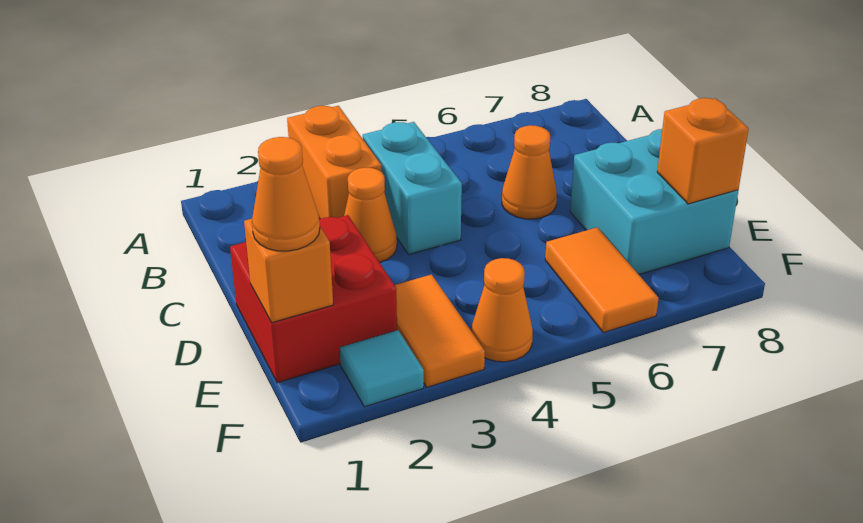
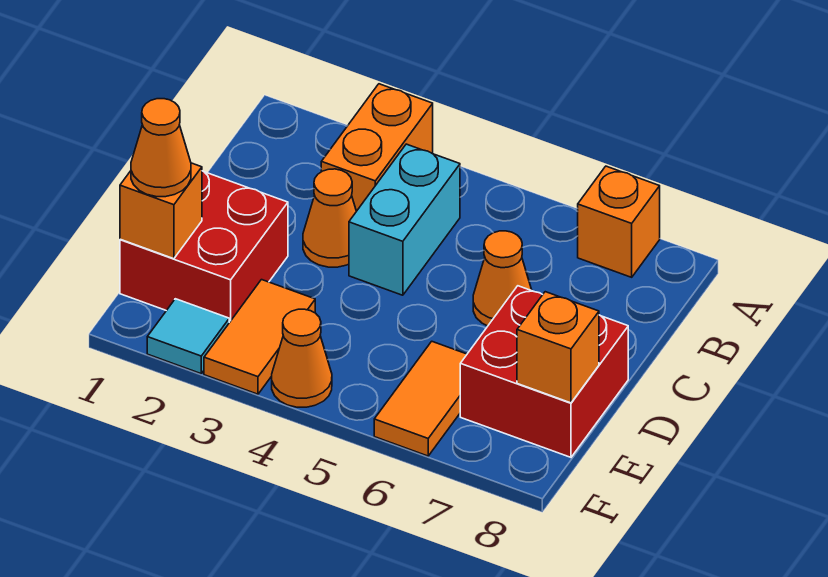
none -> orange brick A7 level 1
cyan brick D7:E8 level 1 -> red brick D7:E8 level 1

